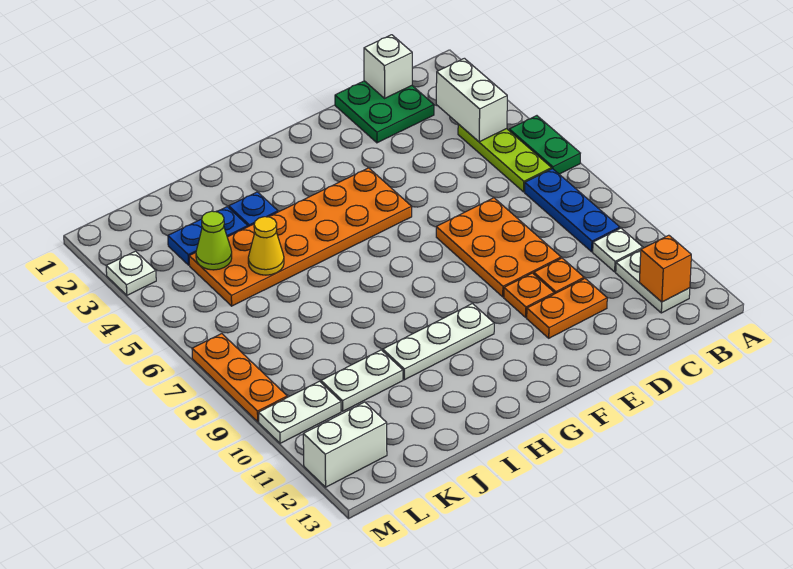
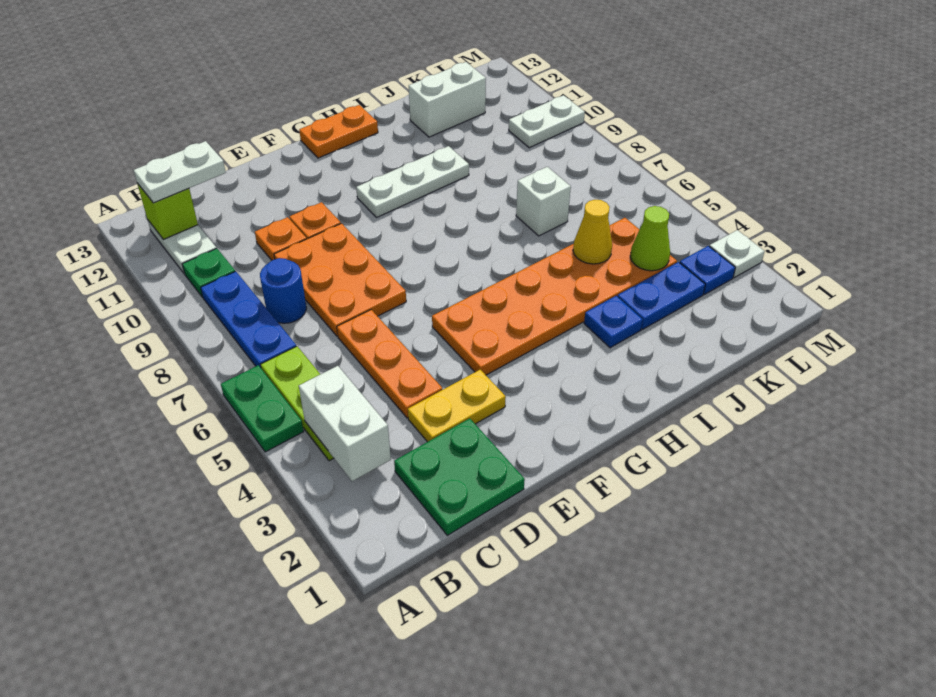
white plate B10 level 1 -> green plate B10 level 1
orange brick B12 level 2 -> lime brick B12 level 2
white brick C1 level 2 -> white brick J7 level 1
none -> blue round brick C8 level 1
none -> yellow plate D3:E3 level 1
orange plate D11:E11 level 1 -> orange plate G13:H13 level 1
white plate J10:K10 level 1 -> white plate B12:C12 level 3
none -> blue plate L3 level 1
white brick L12:M12 level 1 -> white brick J12:K12 level 1
orange plate M7:M9 level 1 -> orange plate D4:D6 level 1

